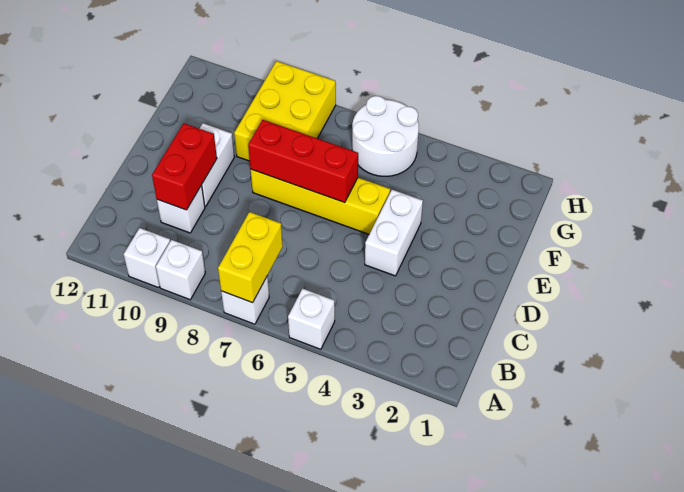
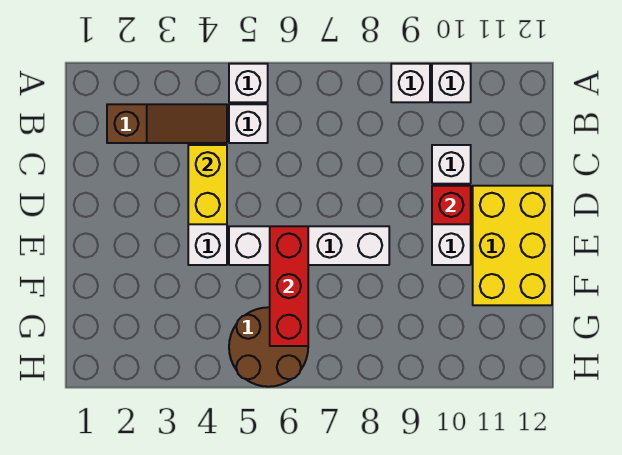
white brick A7 level 1 -> white brick B5 level 1
yellow brick A7:B7 level 2 -> yellow brick C4:D4 level 2
none -> brown slope B2:B4 level 1 top 2
red brick C10:D10 level 2 -> red brick D10 level 2
yellow brick E5:E8 level 1 -> white brick E5:E8 level 1
red brick E6:E8 level 2 -> red brick E6:G6 level 2
yellow brick F8:H9 level 1 -> yellow brick D11:F12 level 1
white round brick G5:H6 level 1 -> brown round brick G5:H6 level 1

